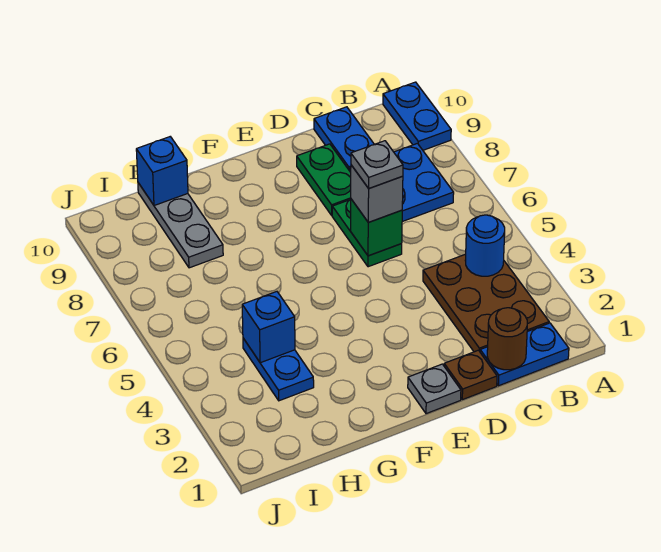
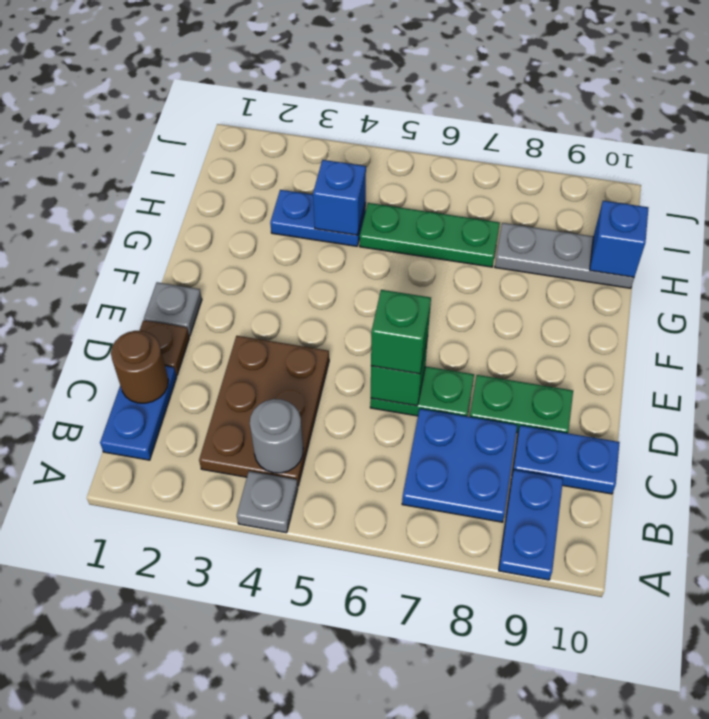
blue plate A9:A10 level 1 -> blue plate A9:B9 level 1
brown plate B2:C4 level 1 -> brown plate B3:D4 level 1
blue round brick B4 level 2 -> grey round brick B4 level 2
grey brick D6 level 3 -> green brick D6 level 3
grey plate D6 level 4 -> grey plate A4 level 1
none -> green plate H5:H7 level 1

